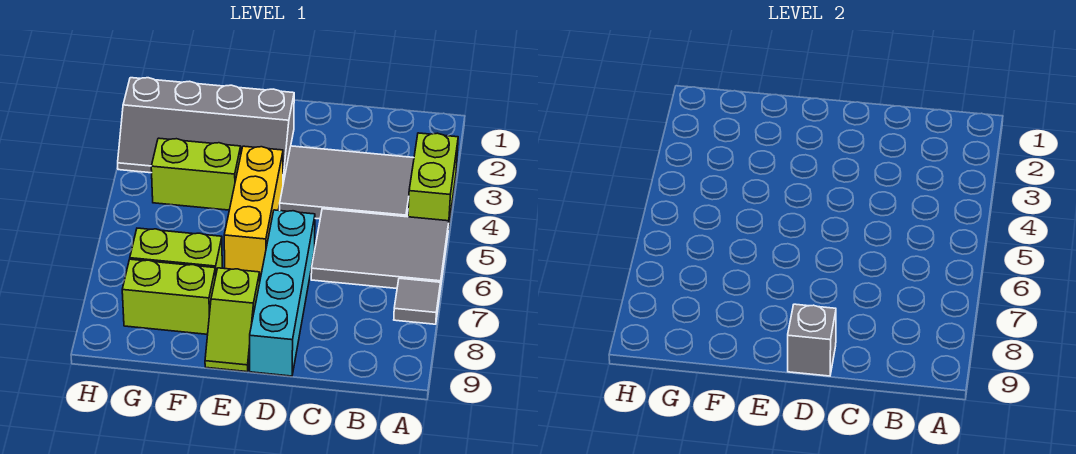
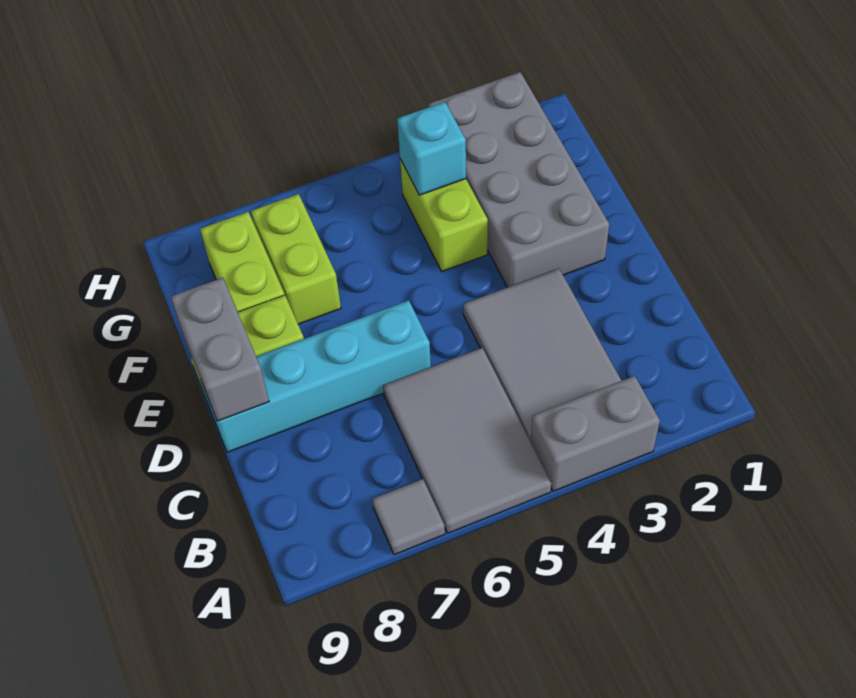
lime brick A3:A4 level 1 -> grey brick A3:A4 level 1
grey brick D9 level 2 -> grey brick D9:E9 level 2
grey slope E2:H3 level 1 top 2 -> grey brick E2:H3 level 1
yellow brick E4:E6 level 1 -> none
none -> cyan brick G4 level 2

